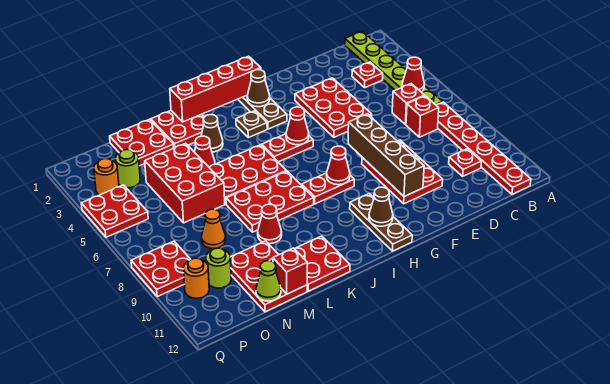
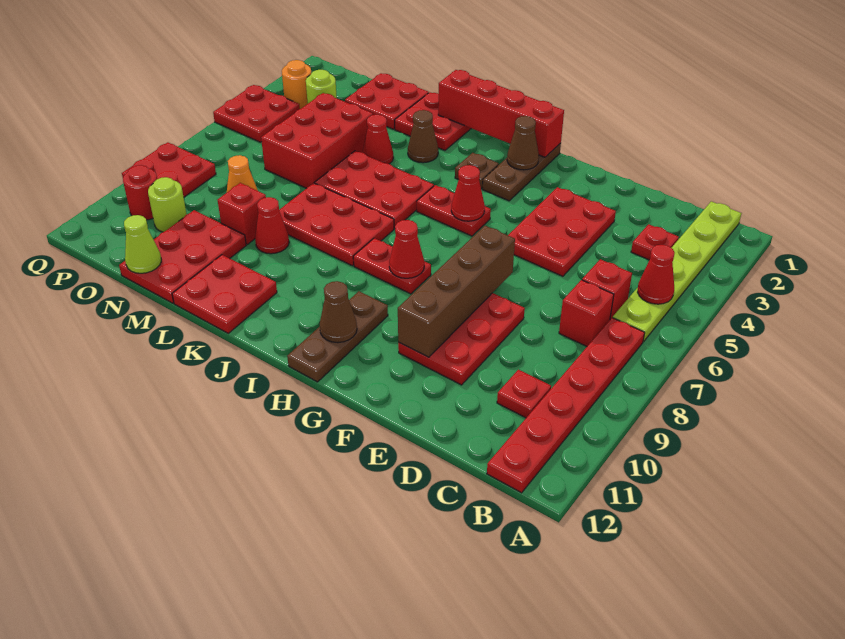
red brick M12 level 2 -> red brick M9 level 1
orange round brick P10 level 1 -> red round brick P10 level 1

